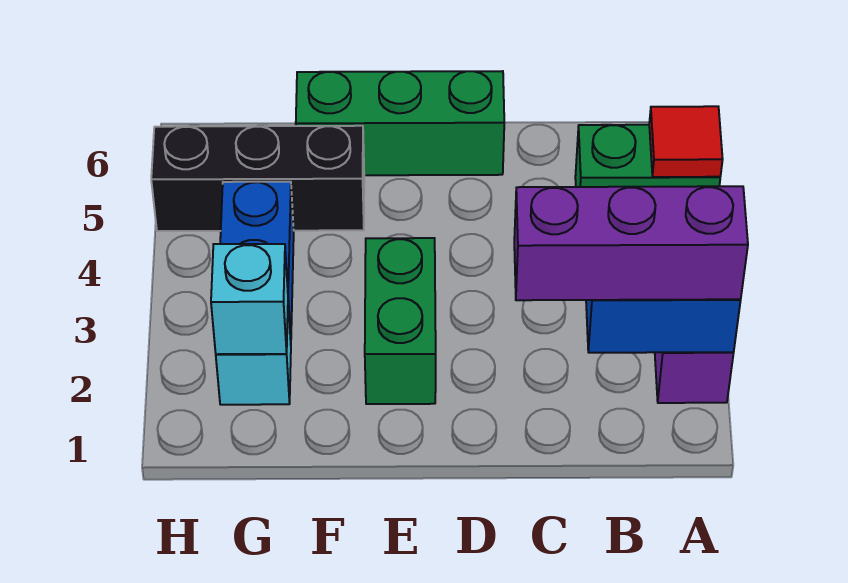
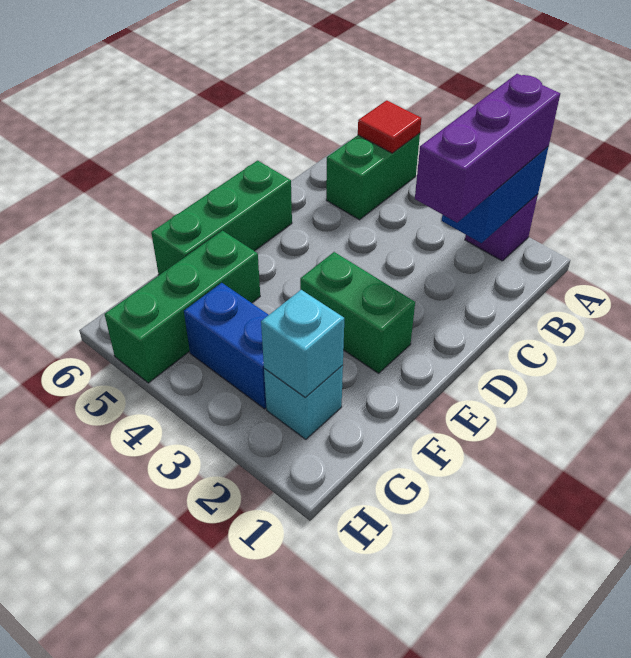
black brick F5:H5 level 1 -> green brick F5:H5 level 1

